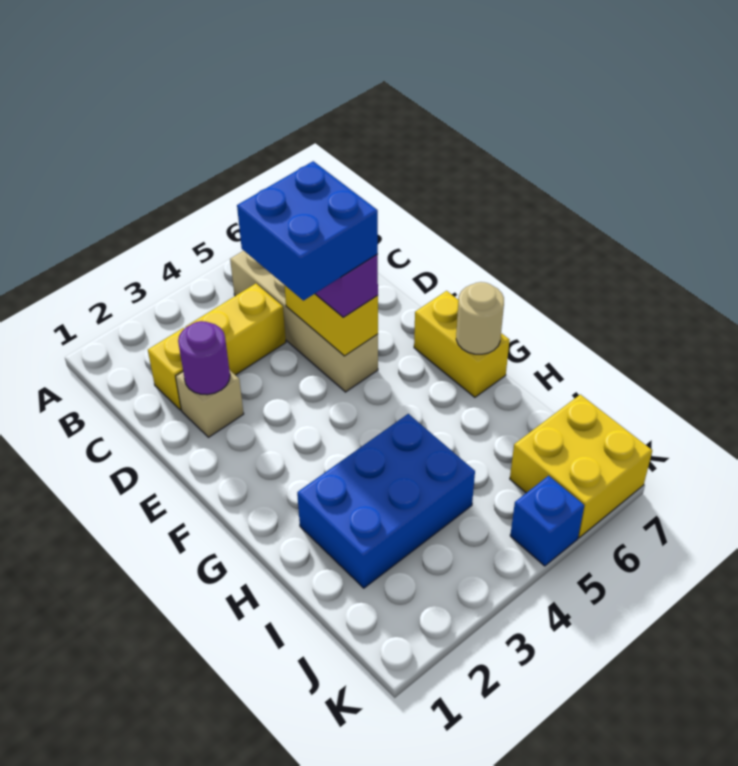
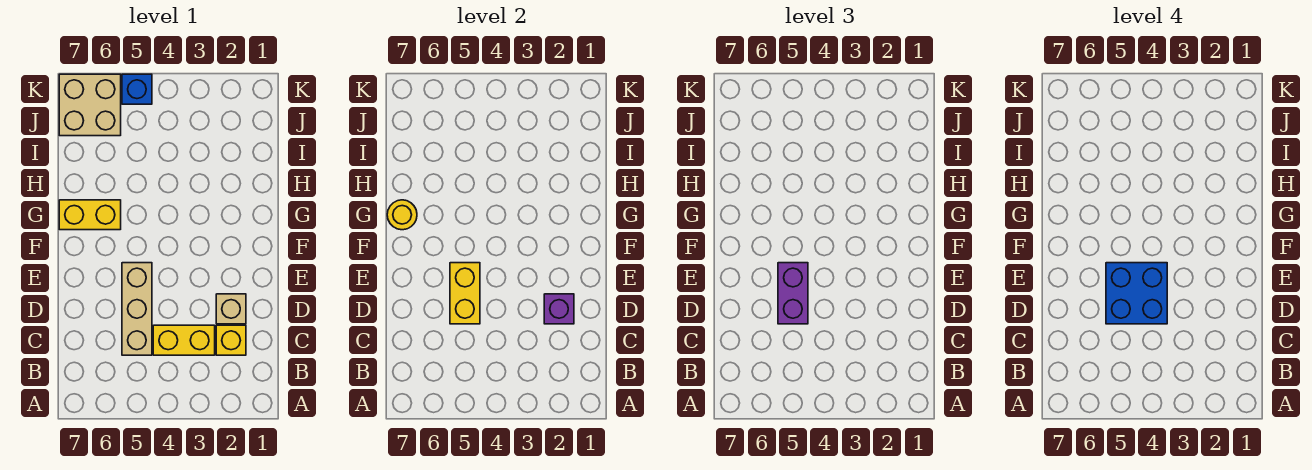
tan brick B5:E5 level 1 -> tan brick C5:E5 level 1
purple round brick D2 level 2 -> purple brick D2 level 2
yellow brick F7:G7 level 1 -> yellow brick G6:G7 level 1
tan round brick G7 level 2 -> yellow round brick G7 level 2
blue brick H2:I4 level 1 -> none
yellow brick J6:K7 level 1 -> tan brick J6:K7 level 1

